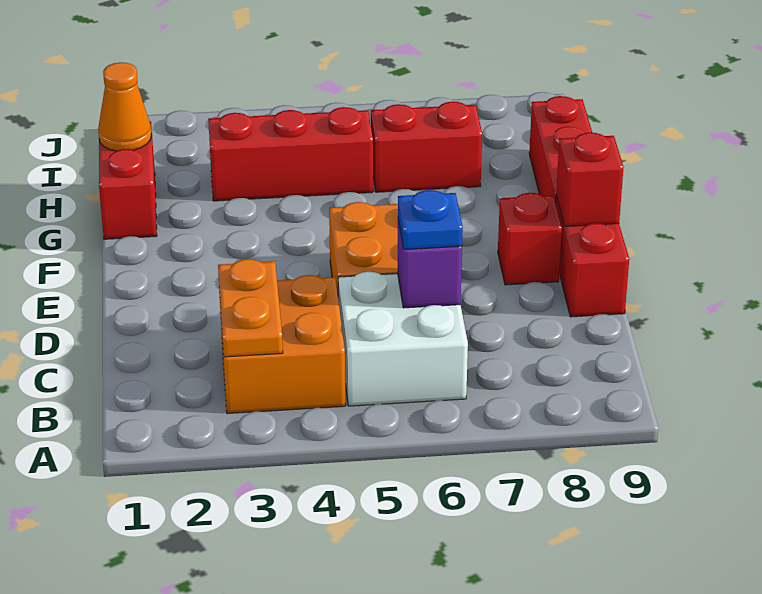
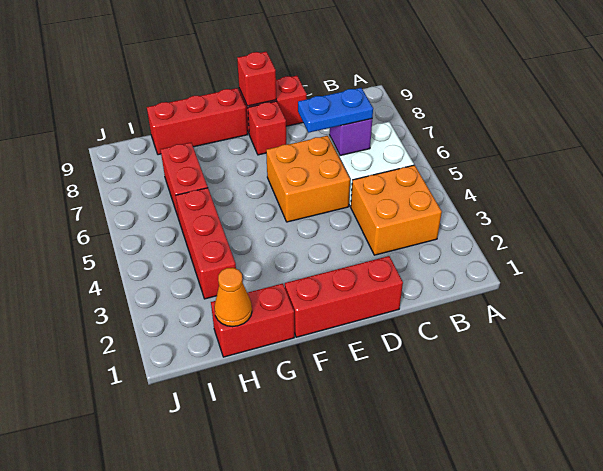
orange plate B3:C3 level 2 -> none
blue plate C6 level 3 -> blue plate C6:D6 level 3
none -> red brick D1:F1 level 1

